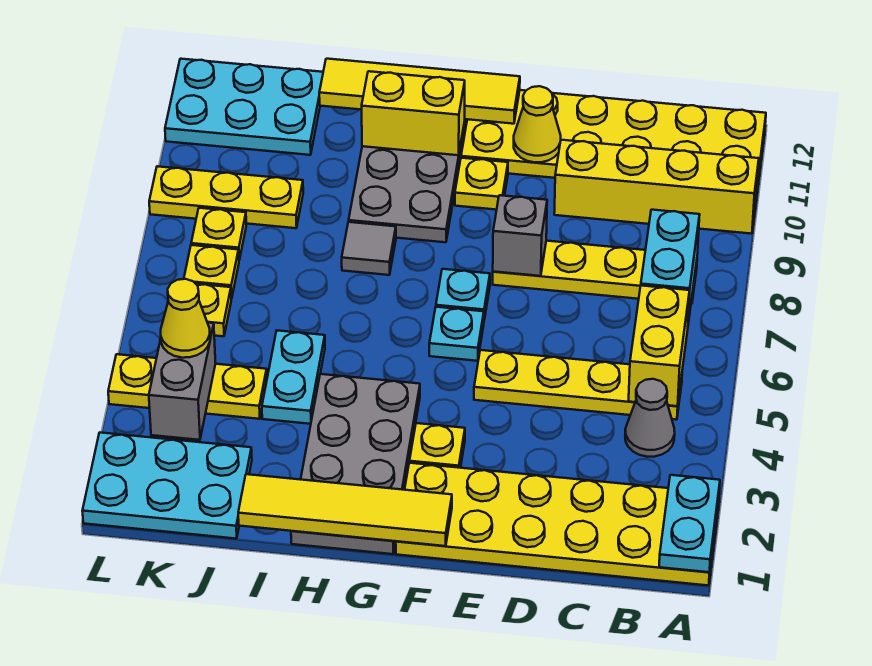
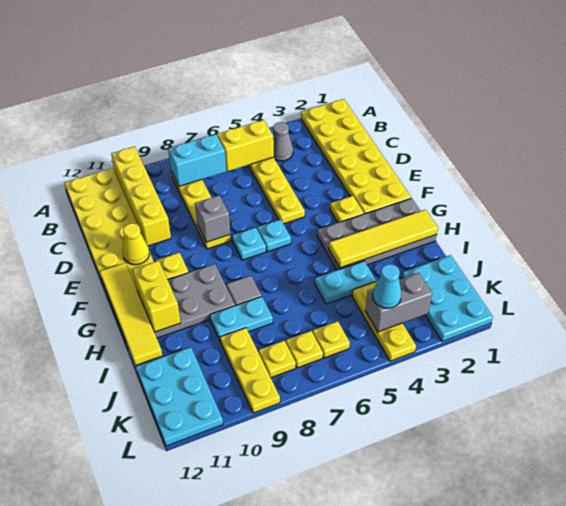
cyan plate A1:A2 level 2 -> cyan plate I8:I9 level 1
yellow tile F1:I1 level 2 -> yellow tile H1:H4 level 2
yellow cone K4 level 3 -> cyan cone K4 level 3

